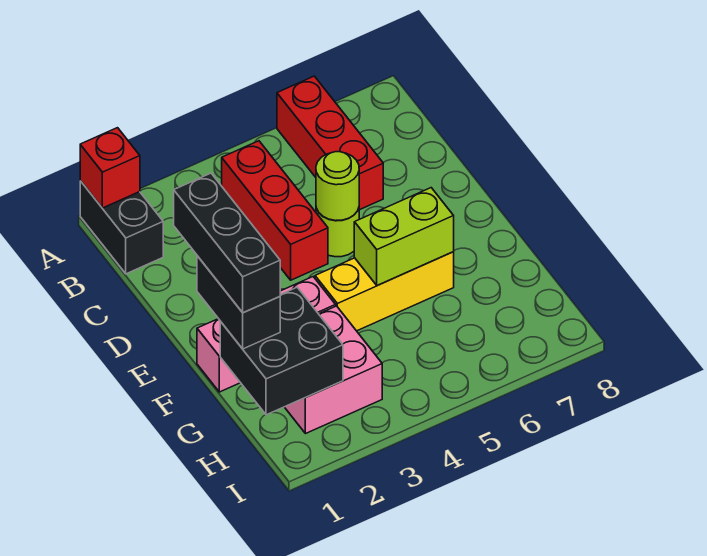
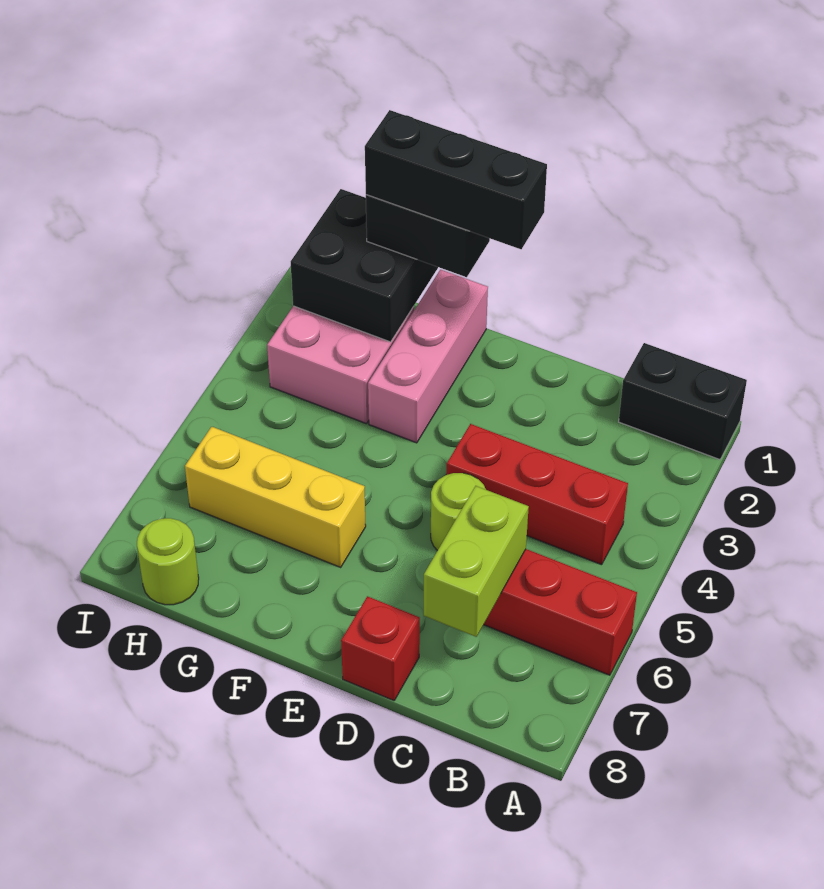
red brick A1 level 2 -> red brick D8 level 1
lime round brick D5 level 2 -> lime round brick H8 level 1
yellow brick F4:F6 level 1 -> yellow brick F6:H6 level 1
lime brick F5:F6 level 2 -> lime brick C6:C7 level 2

